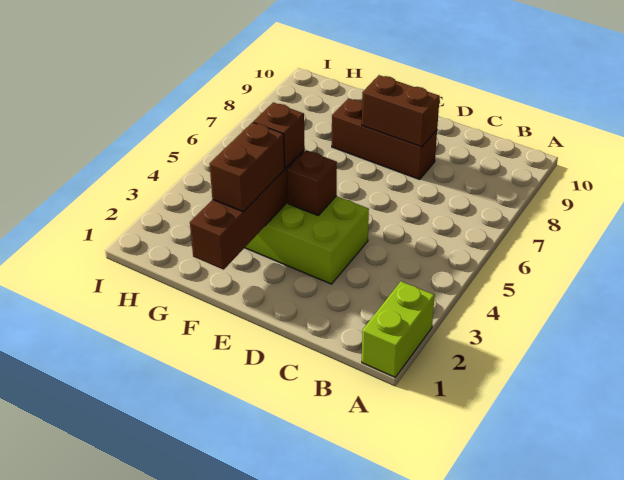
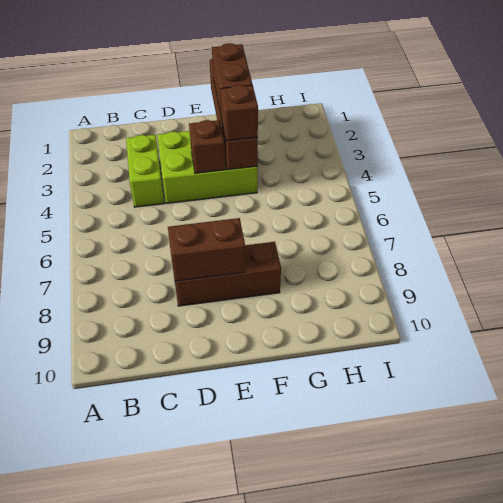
lime brick A1:A2 level 1 -> lime brick C3:C4 level 1

